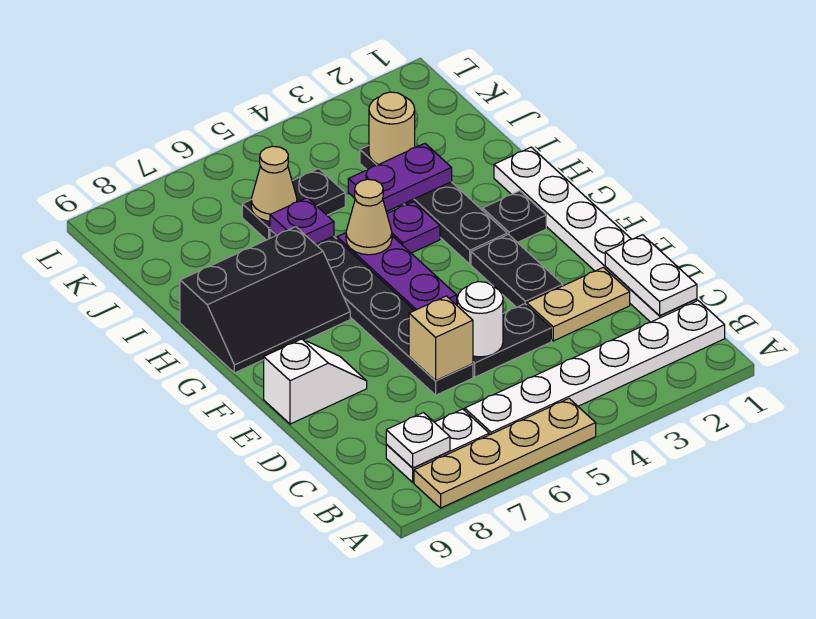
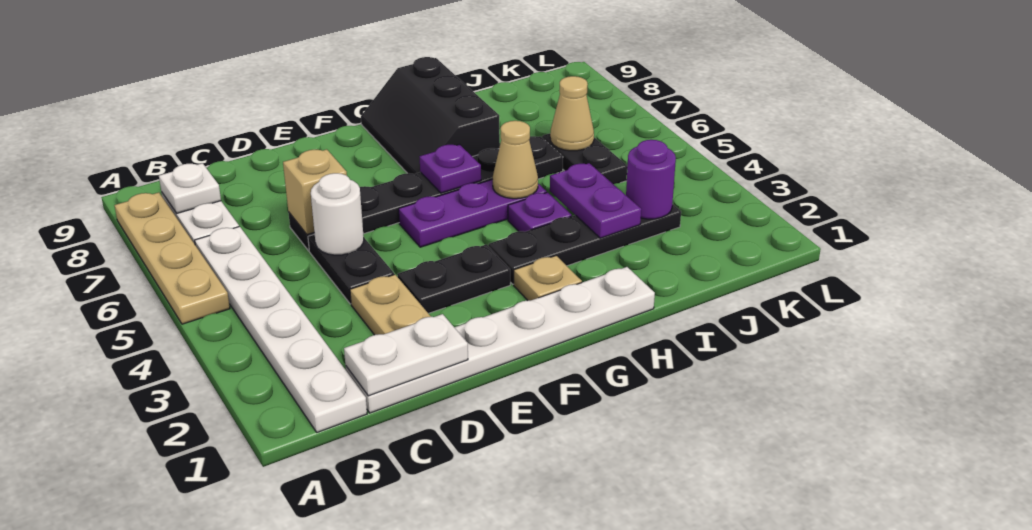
white slope E8:E9 level 1 top 9 -> none
black plate G2 level 1 -> tan plate G2 level 1
purple plate I6 level 2 -> purple plate G6 level 2
tan round brick J3 level 2 -> purple round brick J3 level 2

